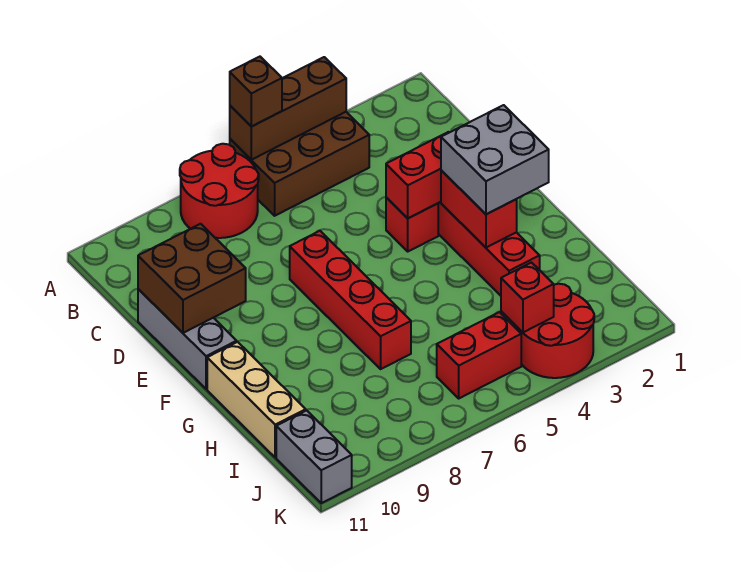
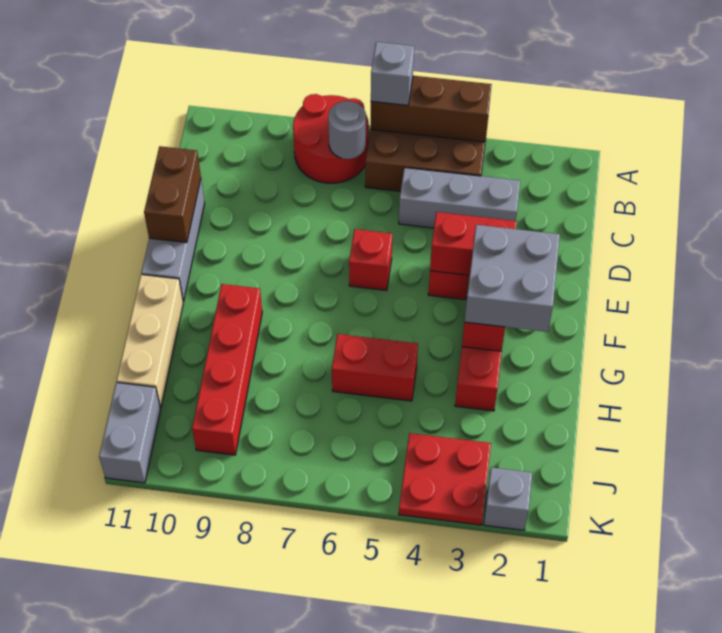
brown brick A6 level 3 -> grey brick A6 level 3
none -> grey round brick B7 level 2
none -> grey brick C3:C5 level 1
brown brick D10:E11 level 2 -> brown brick D11:E11 level 2
red brick E7:H7 level 1 -> red brick G9:J9 level 1
red round brick J3:K4 level 1 -> red plate J3:K4 level 1
red brick J4 level 2 -> red brick E6 level 1
red brick J5:J6 level 1 -> red brick H5:H6 level 1
none -> grey brick K2 level 1

